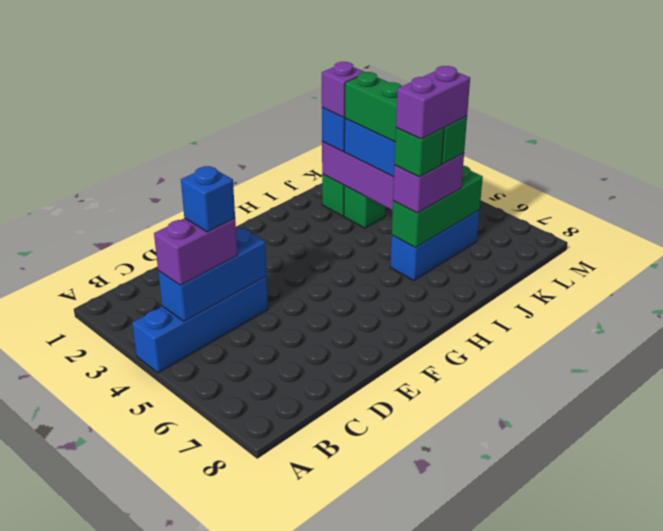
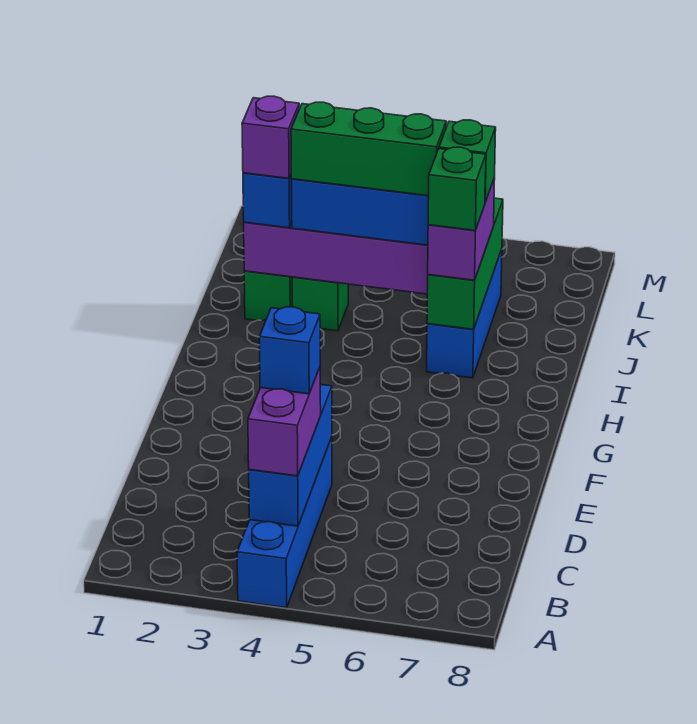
purple brick I6:J6 level 5 -> none

